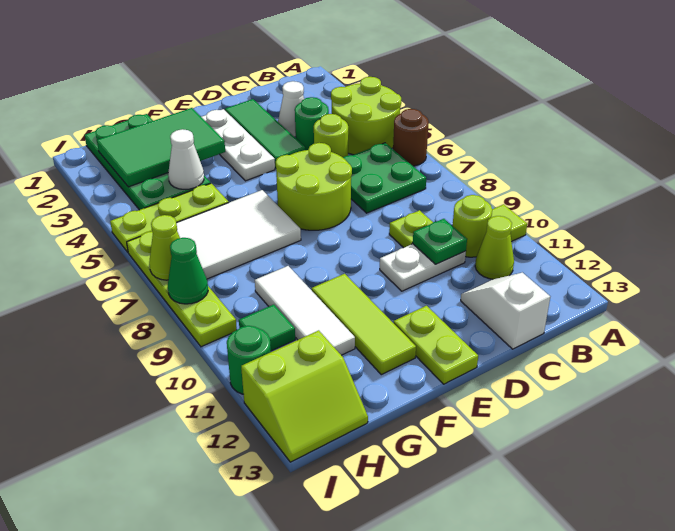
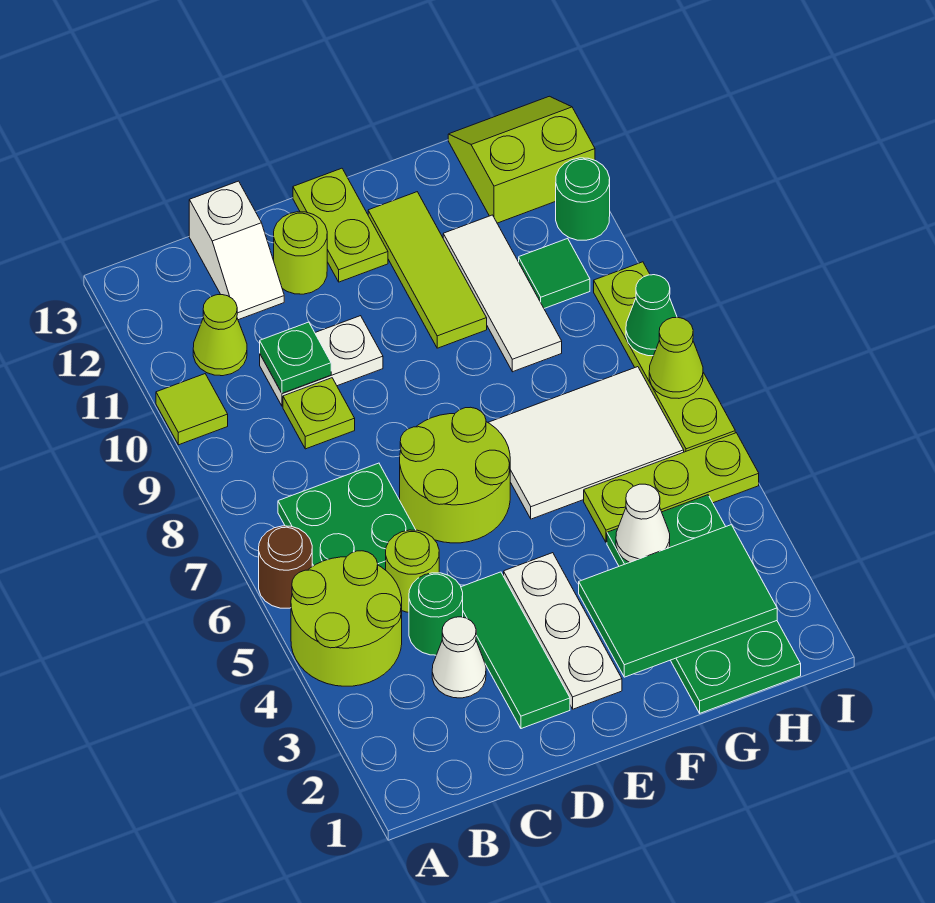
lime round brick B10 level 1 -> lime round brick D12 level 1

